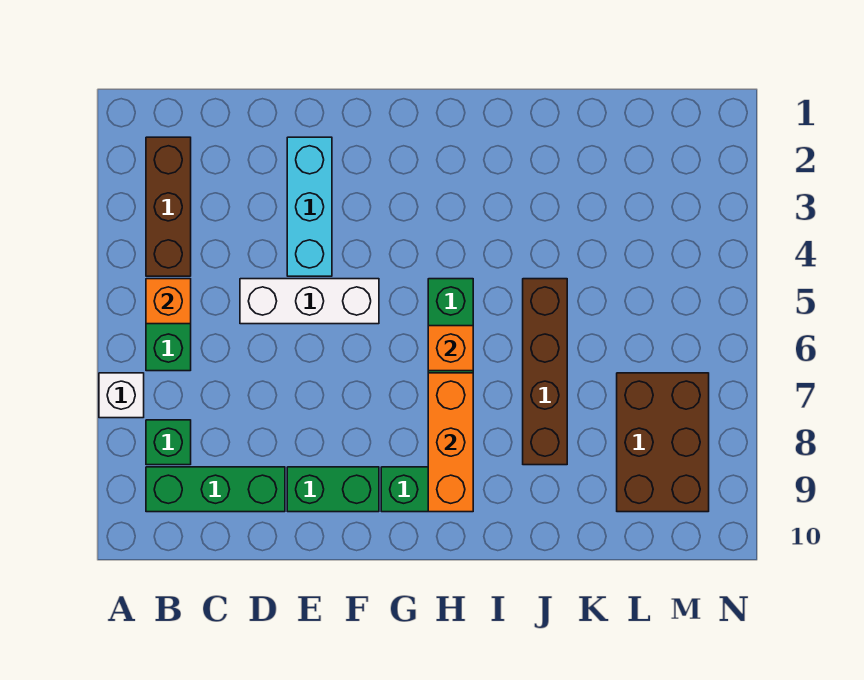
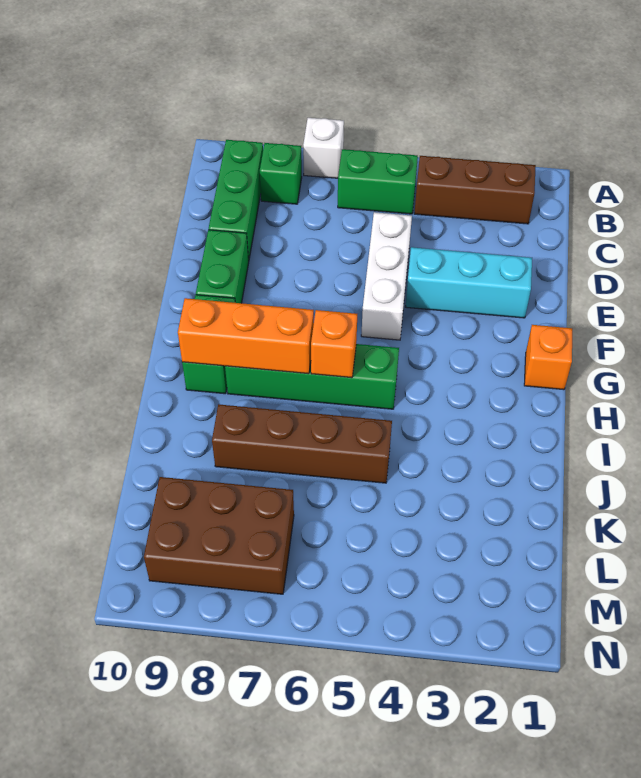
orange brick B5 level 2 -> orange brick G1 level 1

